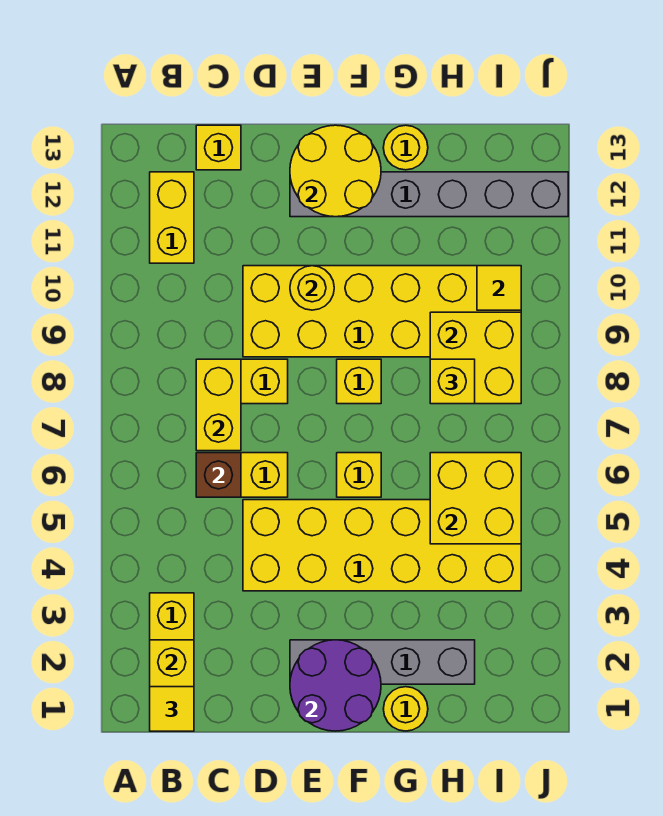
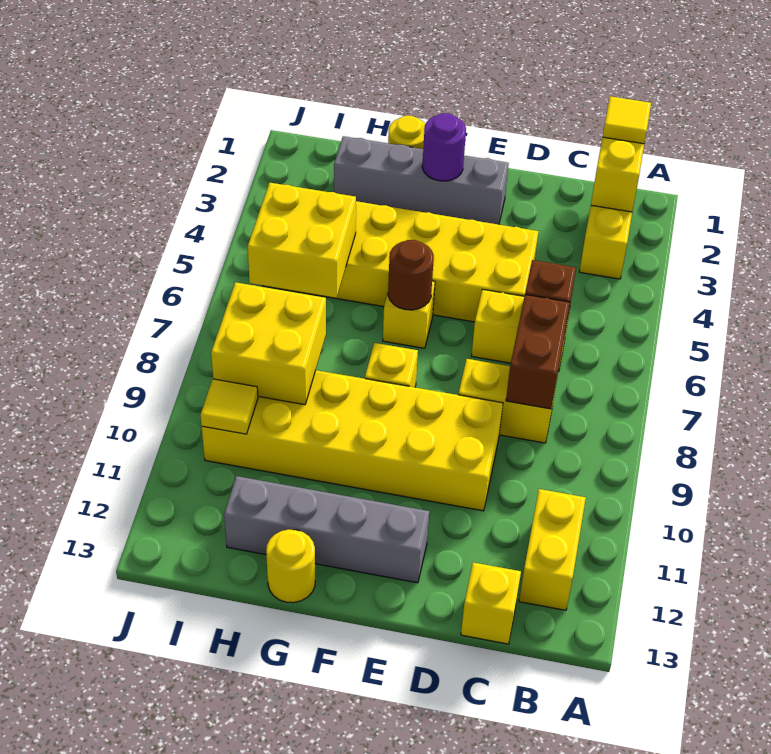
yellow brick C7:C8 level 2 -> brown brick C7:C8 level 2
purple round brick E1:F2 level 2 -> purple round brick F2 level 2
yellow round brick E10 level 2 -> none
grey brick E12:J12 level 1 -> grey brick E12:H12 level 1
yellow round brick E12:F13 level 2 -> none
none -> brown round brick F6 level 2
yellow brick H8 level 3 -> none

